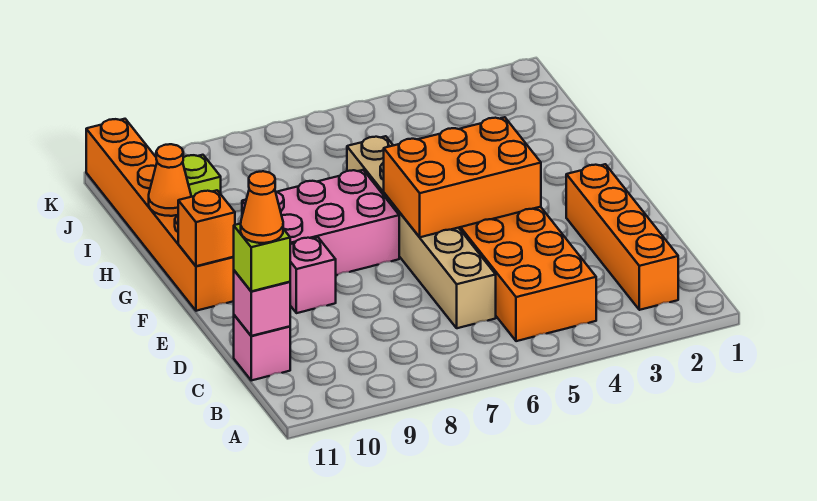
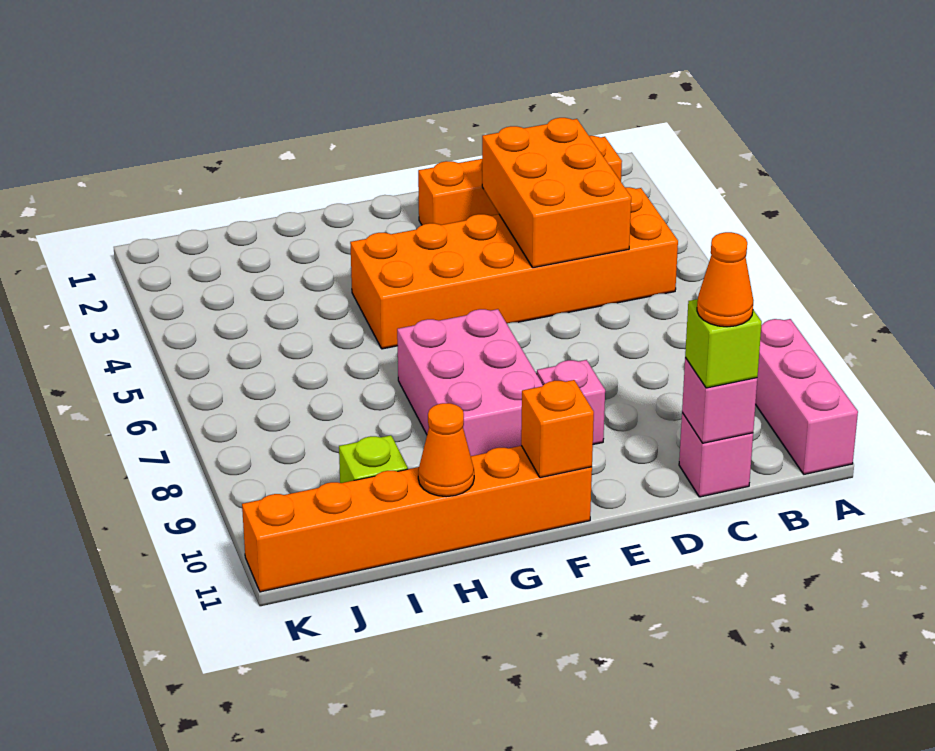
none -> pink brick A9:A11 level 1
tan brick C6:H6 level 1 -> none
orange brick E4:F6 level 2 -> orange brick C3:D5 level 2

